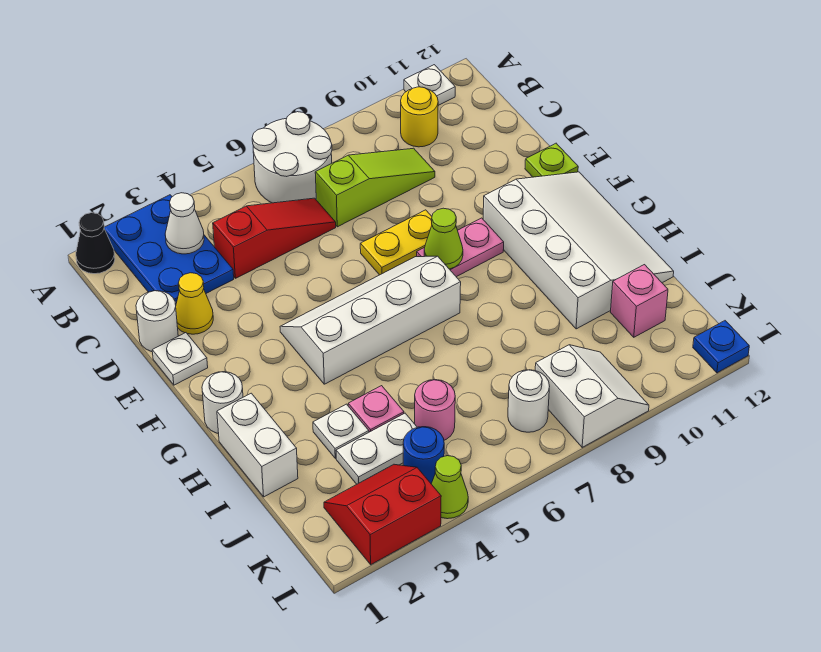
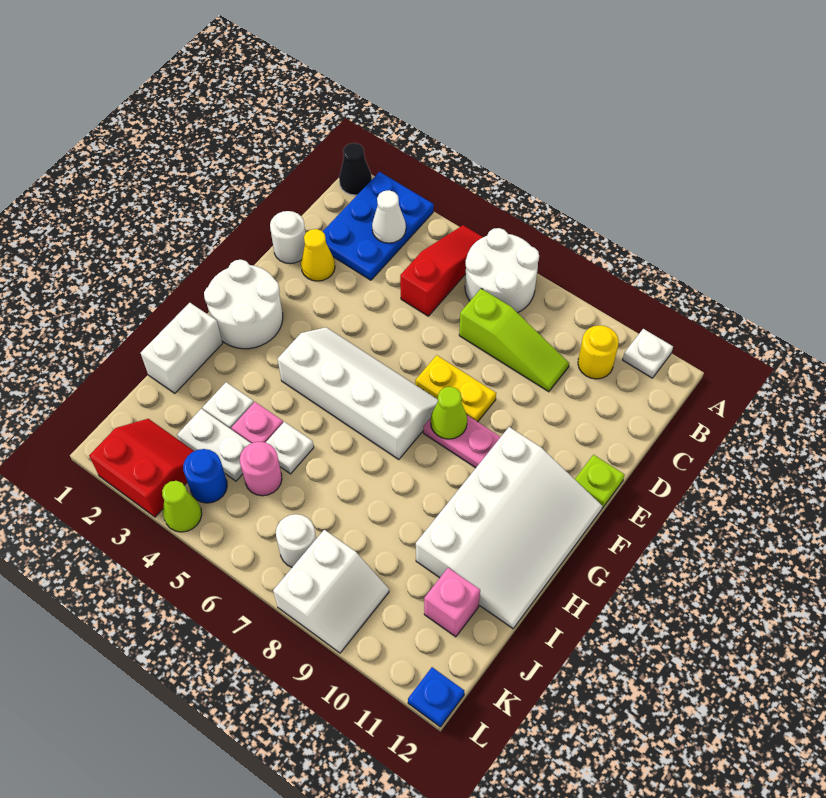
red slope C4:C6 level 1 top 4 -> red slope A5:C5 level 1 top C
white plate E1 level 1 -> white plate I5 level 1
white round brick G1 level 1 -> white round brick F1:G2 level 1

